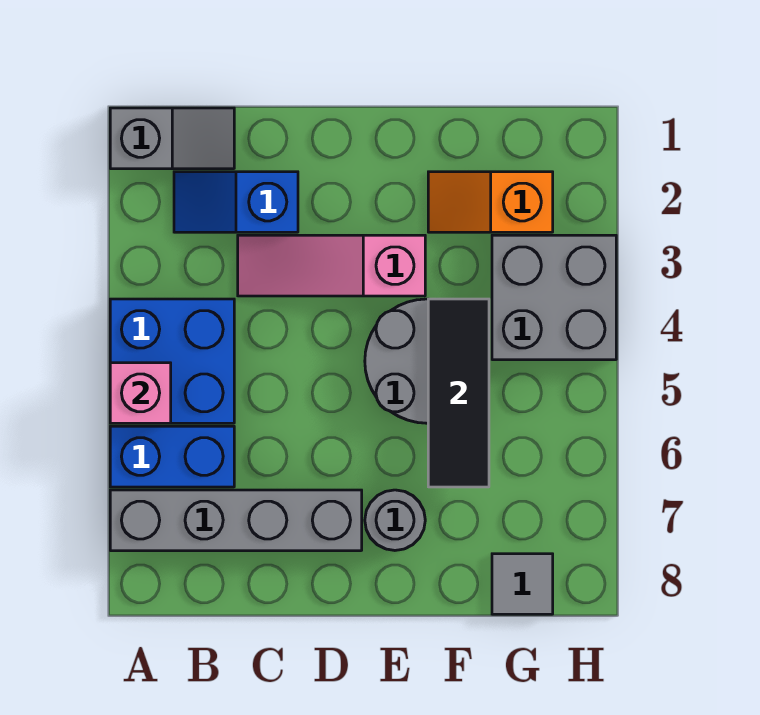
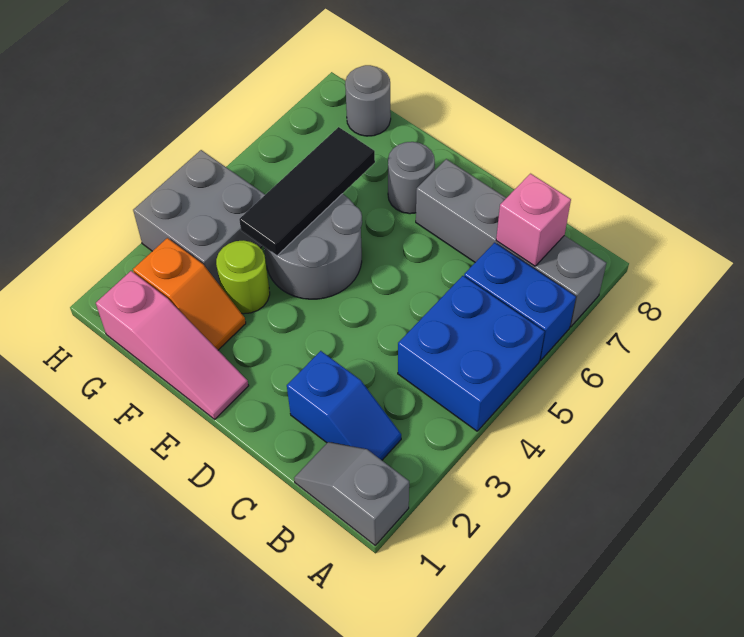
pink brick A5 level 2 -> pink brick B7 level 2
pink slope C3:E3 level 1 top E -> pink slope E1:G1 level 1 top G
none -> lime round brick F3 level 1
grey tile G8 level 1 -> grey round brick G8 level 1

